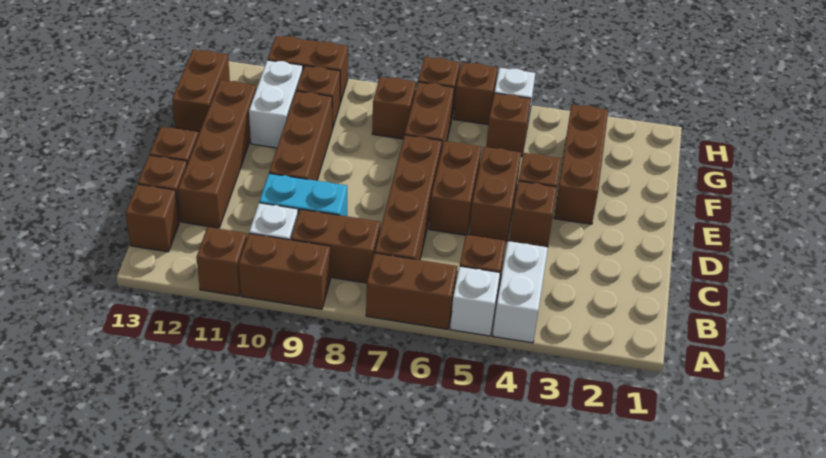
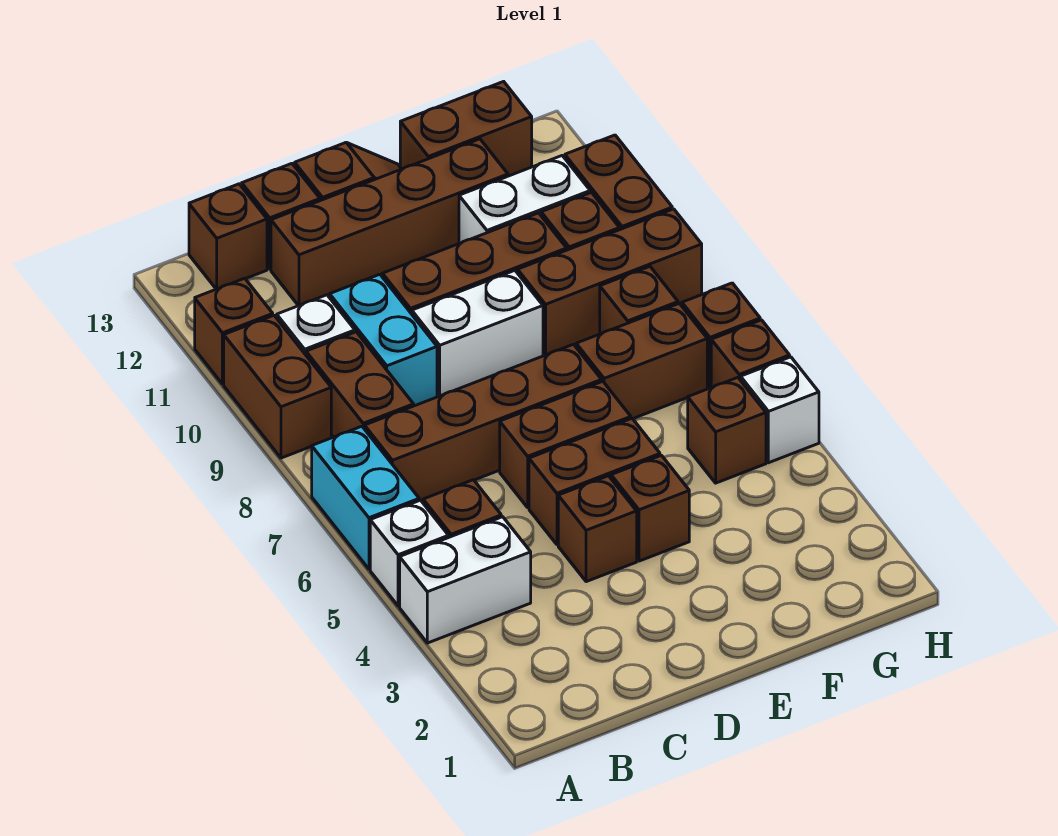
brown brick A6:A7 level 1 -> cyan brick A6:A7 level 1
none -> white brick D9:E9 level 1
brown brick E3:G3 level 1 -> brown brick F9:H9 level 1

